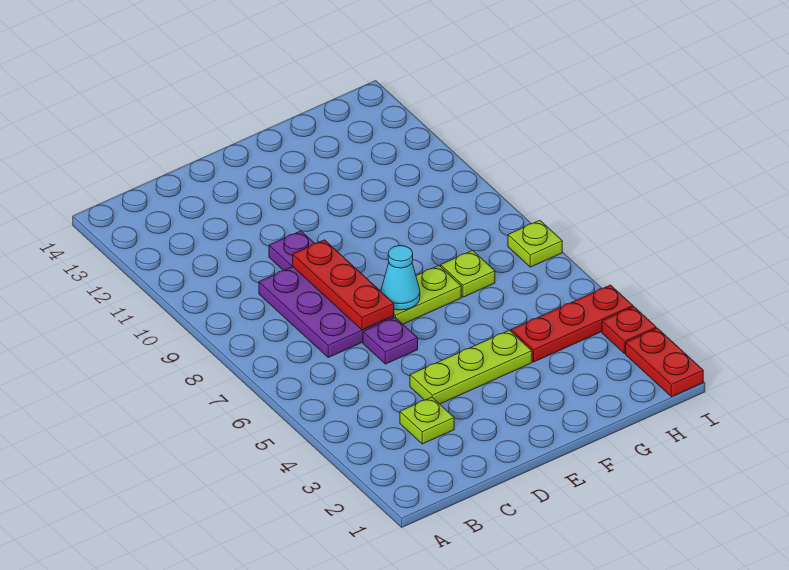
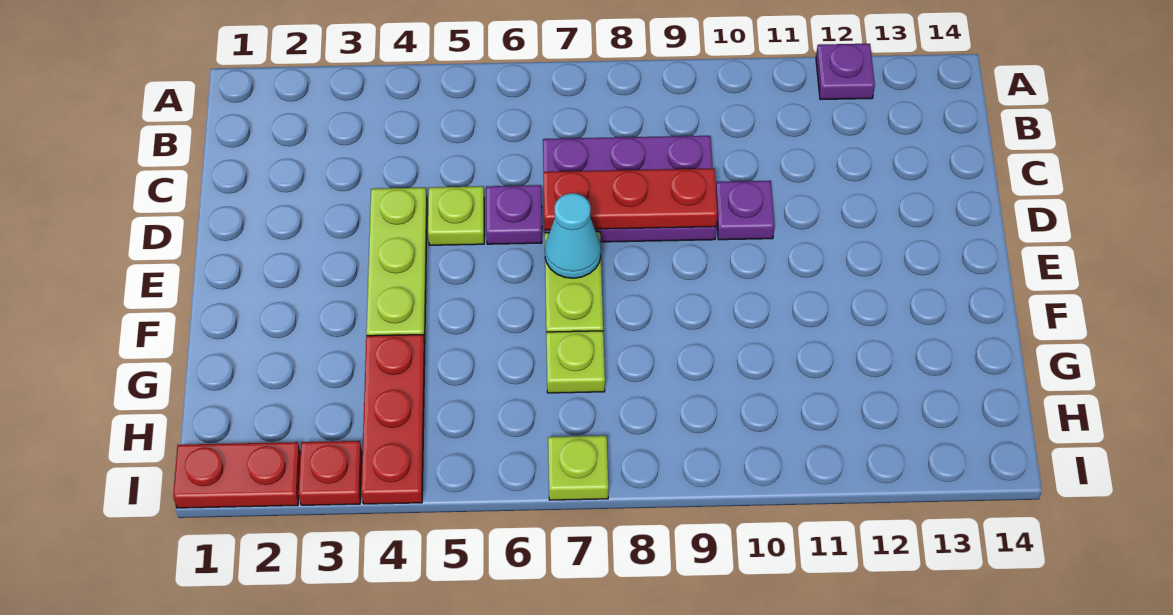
none -> purple plate A12 level 1
lime plate C3 level 1 -> lime plate D5 level 1

